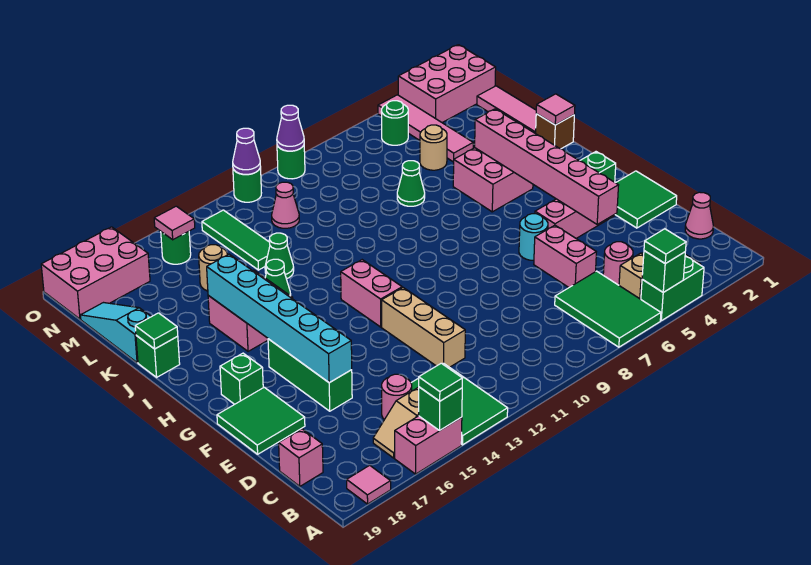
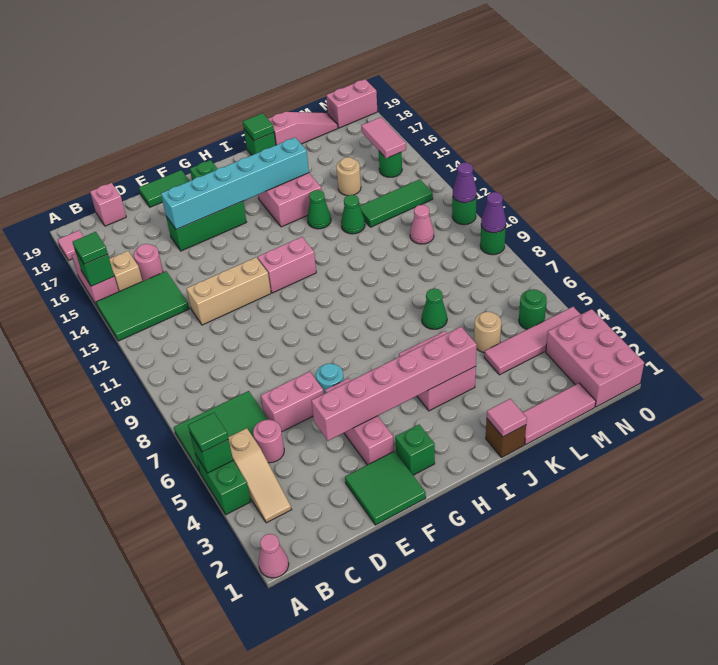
pink cone C1 level 1 -> pink cone A1 level 1
green tile E18:F19 level 1 -> green tile E19:F19 level 1
cyan slope K19:M19 level 1 top K -> pink slope K19:M19 level 1 top K
pink tile N15 level 2 -> pink tile N15:N16 level 2
pink brick N17:O19 level 1 -> pink brick N19:O19 level 1

